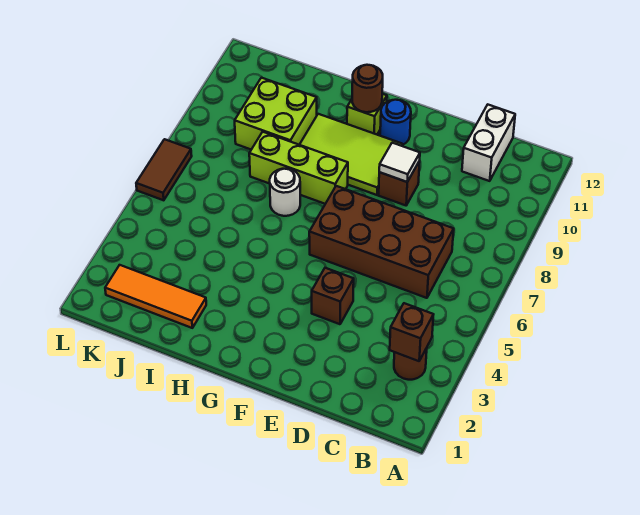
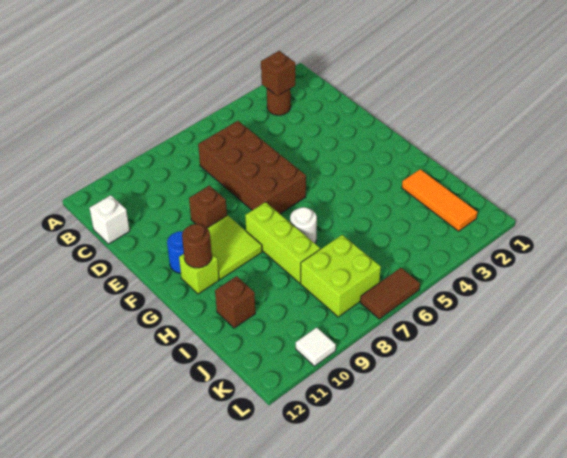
white brick C11:C12 level 1 -> white brick C12 level 1
brown brick E4 level 1 -> brown brick I11 level 1
white tile E9 level 2 -> white tile L10 level 1
lime tile F9:H10 level 1 -> lime tile F9:G10 level 1
lime brick I9:J10 level 1 -> lime brick J7:K8 level 1

